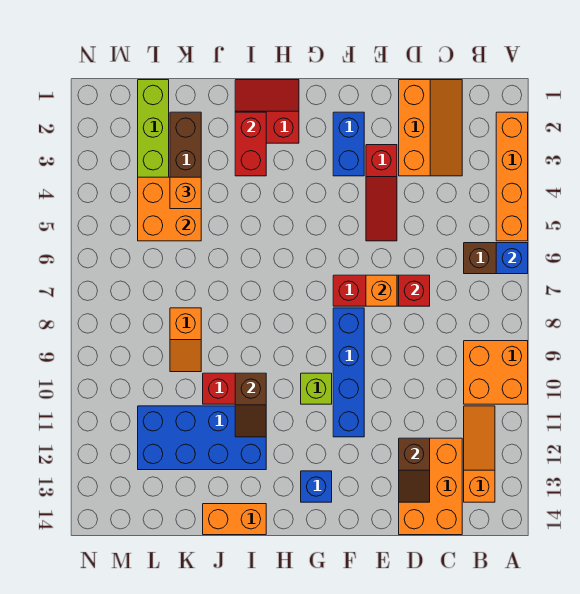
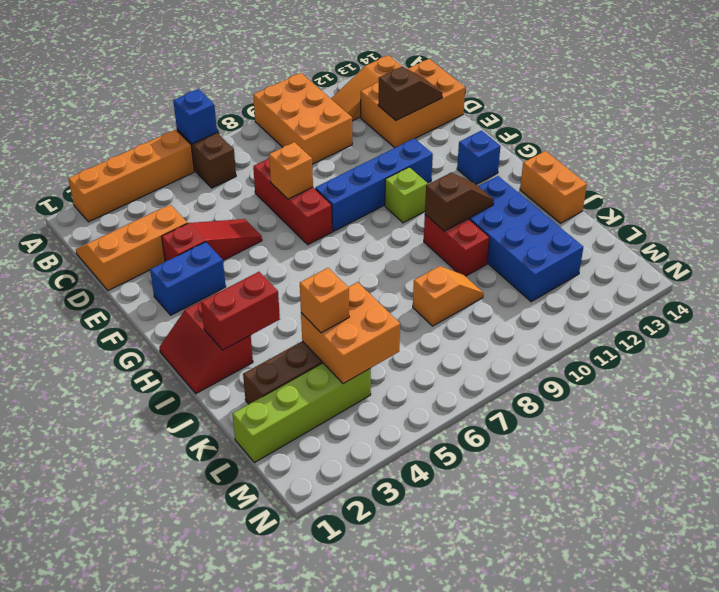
orange brick A9:B10 level 1 -> orange brick A9:C10 level 1
red brick D7 level 2 -> none

